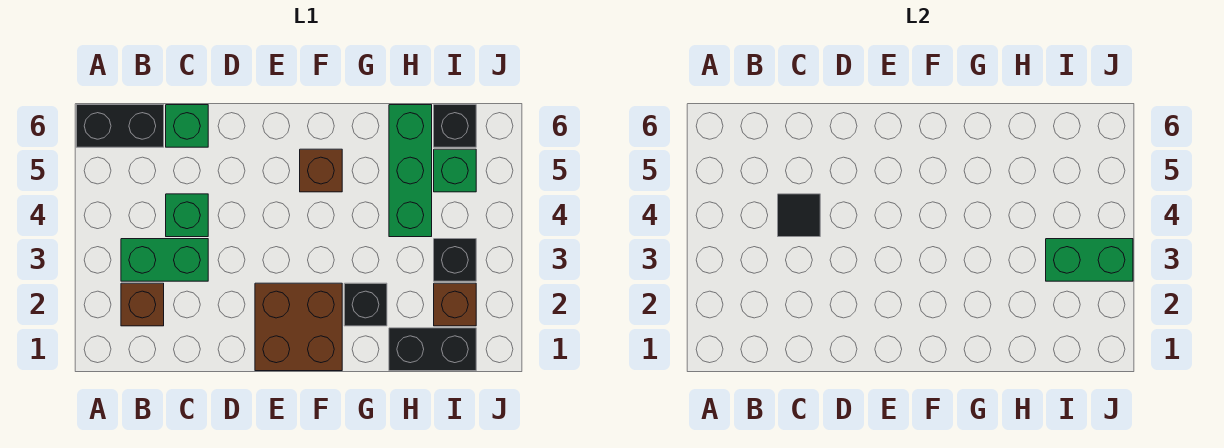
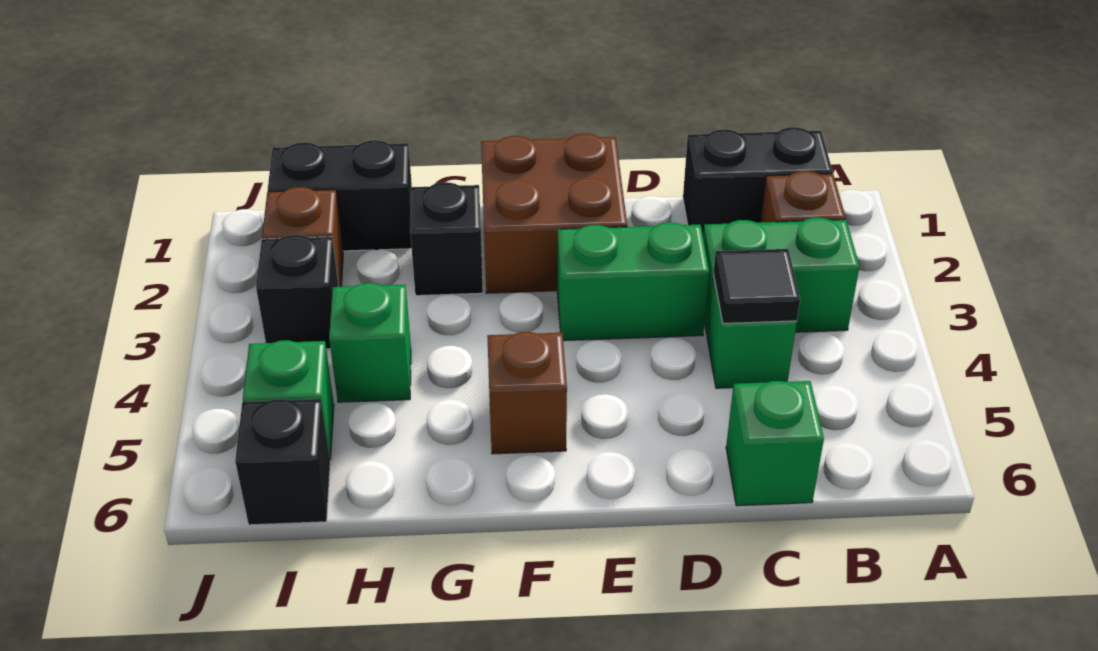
black brick A6:B6 level 1 -> black brick B1:C1 level 1
green brick H4:H6 level 1 -> green brick H4 level 1
green brick I3:J3 level 2 -> green brick D3:E3 level 1

